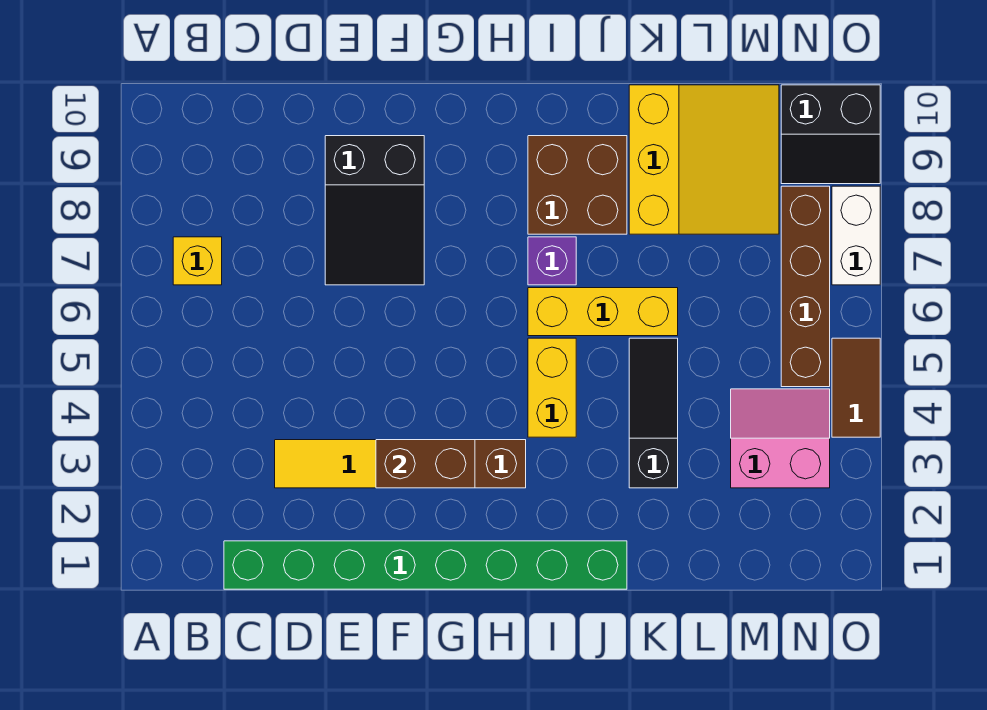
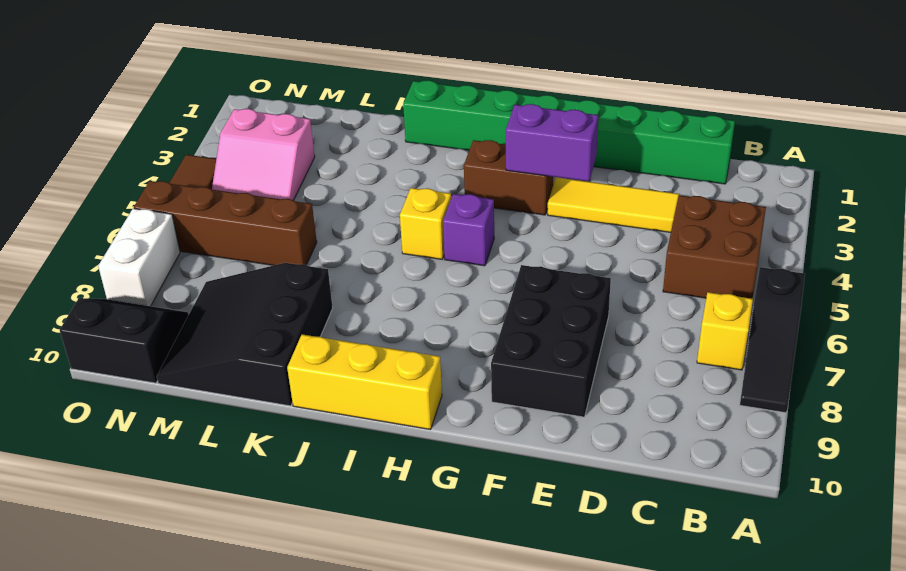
black slope E7:F9 level 1 top 9 -> black brick E7:F9 level 1
brown brick F3:G3 level 2 -> purple brick F3:G3 level 2
yellow brick I4:I5 level 1 -> yellow brick I5 level 1
yellow brick I6:K6 level 1 -> yellow brick H10:J10 level 1
purple brick I7 level 1 -> purple brick H5 level 1
brown brick I8:J9 level 1 -> brown brick B4:C5 level 1
black slope K3:K5 level 1 top 3 -> black slope A6:A8 level 1 top 6
yellow slope K8:M10 level 1 top K -> black slope K8:M10 level 1 top K
brown brick N5:N8 level 1 -> brown brick L6:O6 level 1

